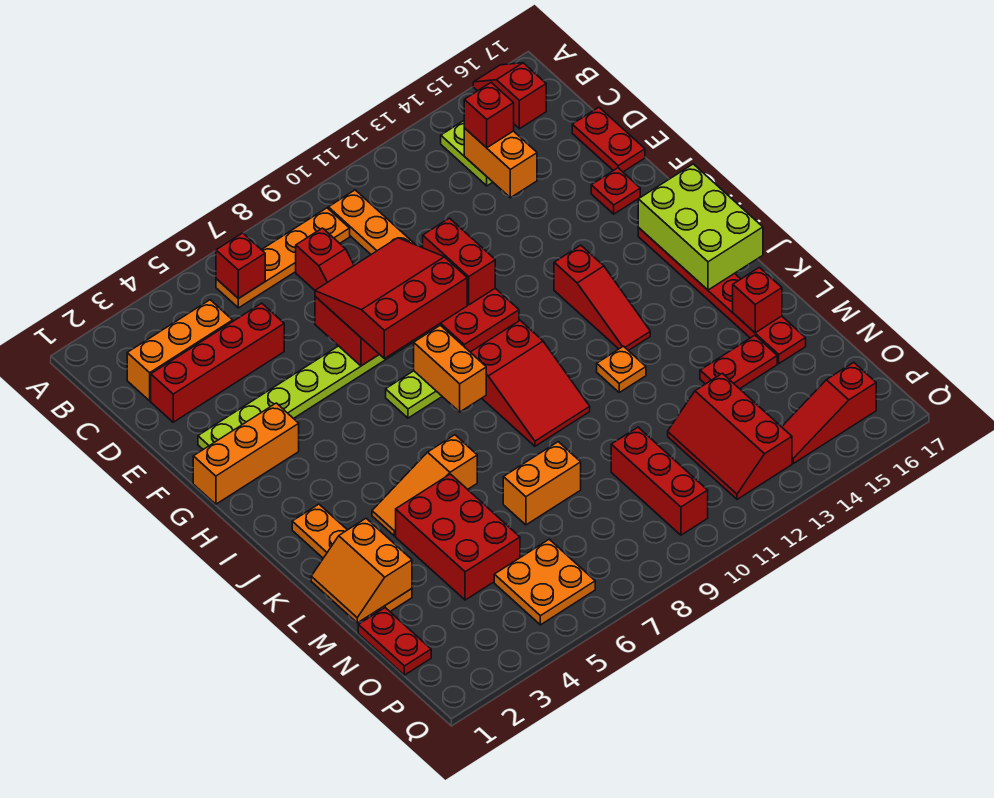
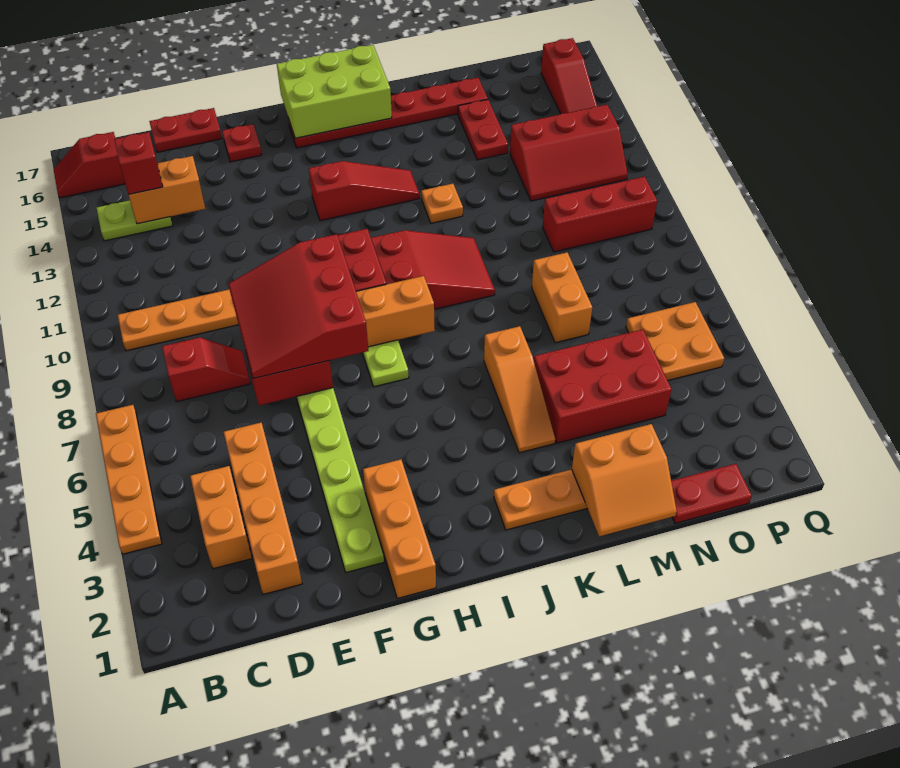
orange plate B6:B9 level 1 -> orange plate A4:A7 level 1
red brick B6 level 2 -> none
orange brick C2:C4 level 1 -> orange brick C3:C4 level 1
red brick D2:D5 level 1 -> orange brick D2:D5 level 1
red brick F10:G10 level 3 -> none
red brick L16 level 2 -> none

